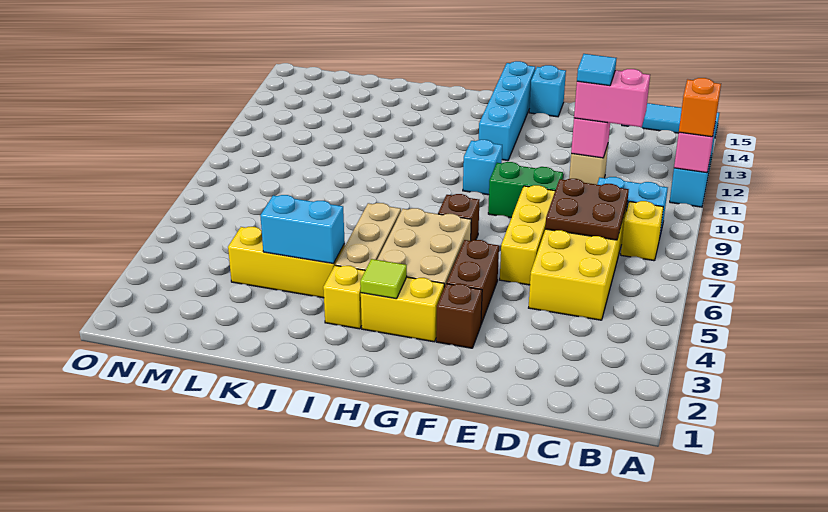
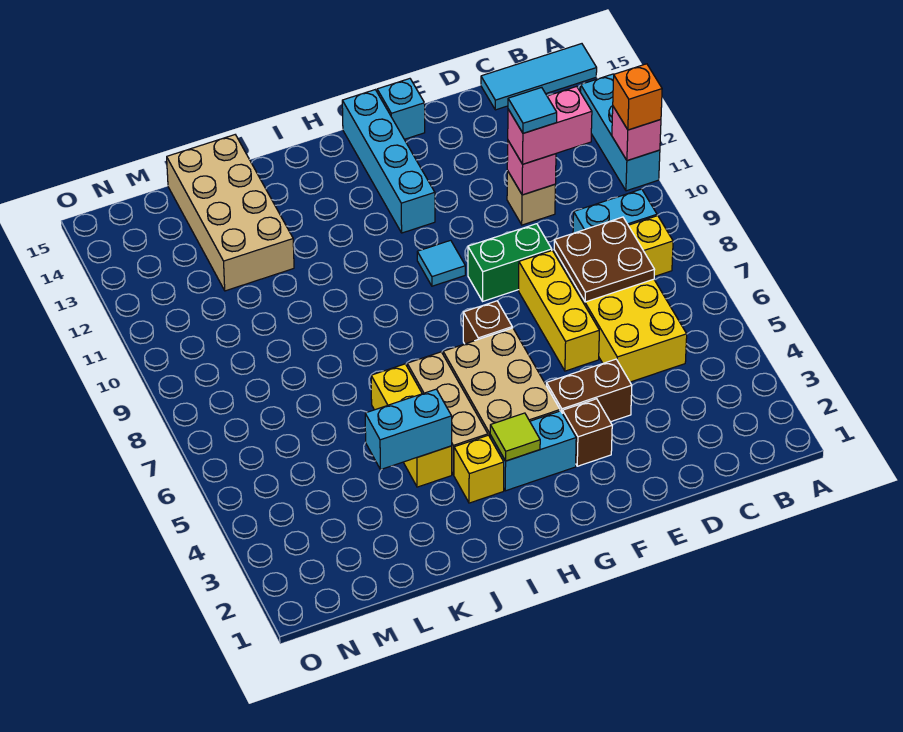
brown brick F4:F5 level 1 -> brown brick E4:F4 level 1
yellow brick G3:H3 level 1 -> cyan brick G3:H3 level 1
cyan brick G10 level 1 -> cyan tile G10 level 1
yellow brick J4:L4 level 1 -> yellow brick J4:J6 level 1
none -> tan brick K12:L15 level 1

